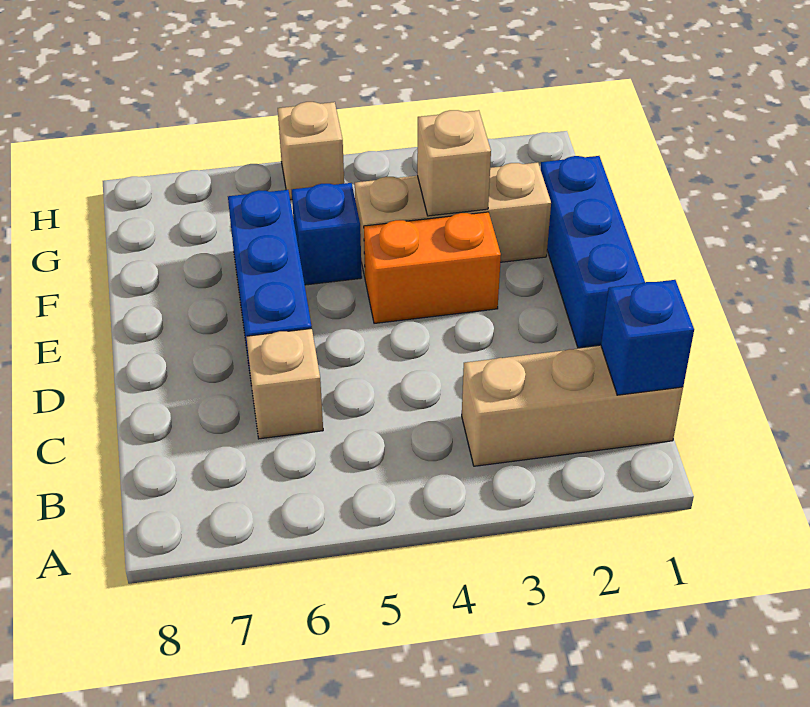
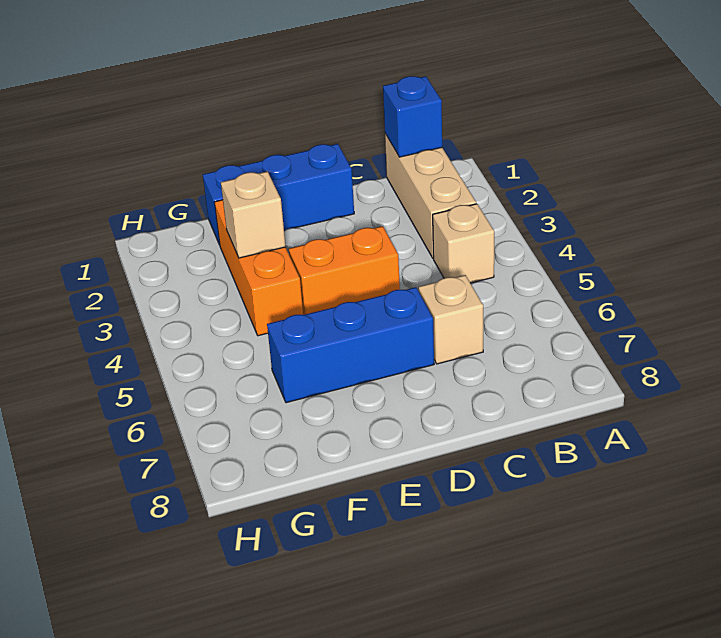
orange brick E3:E4 level 1 -> orange brick D4:E4 level 1
tan brick F2:F4 level 1 -> orange brick F2:F4 level 1
blue brick F5 level 1 -> none
tan brick H5 level 1 -> tan brick B4 level 1

